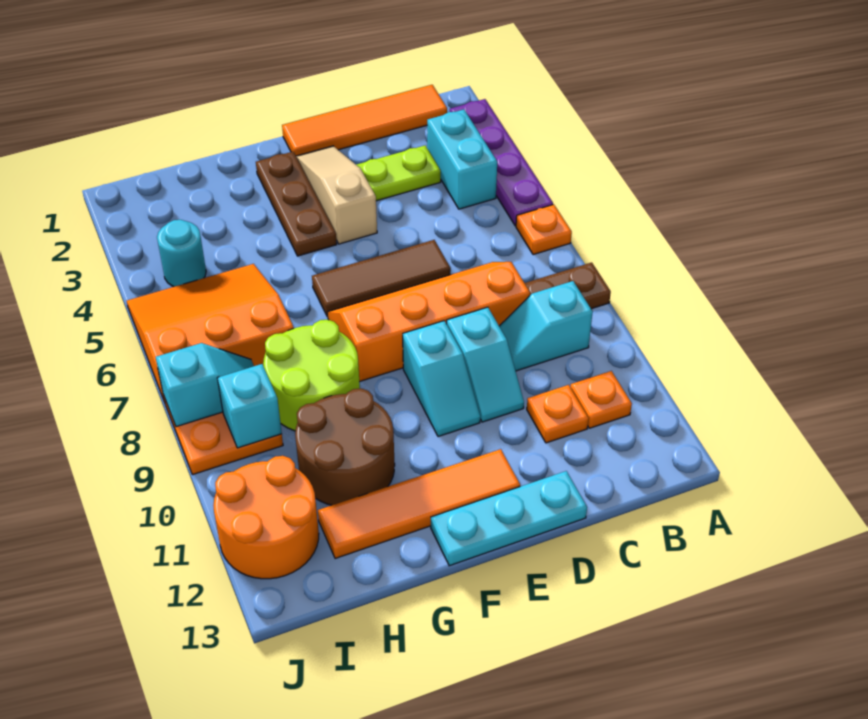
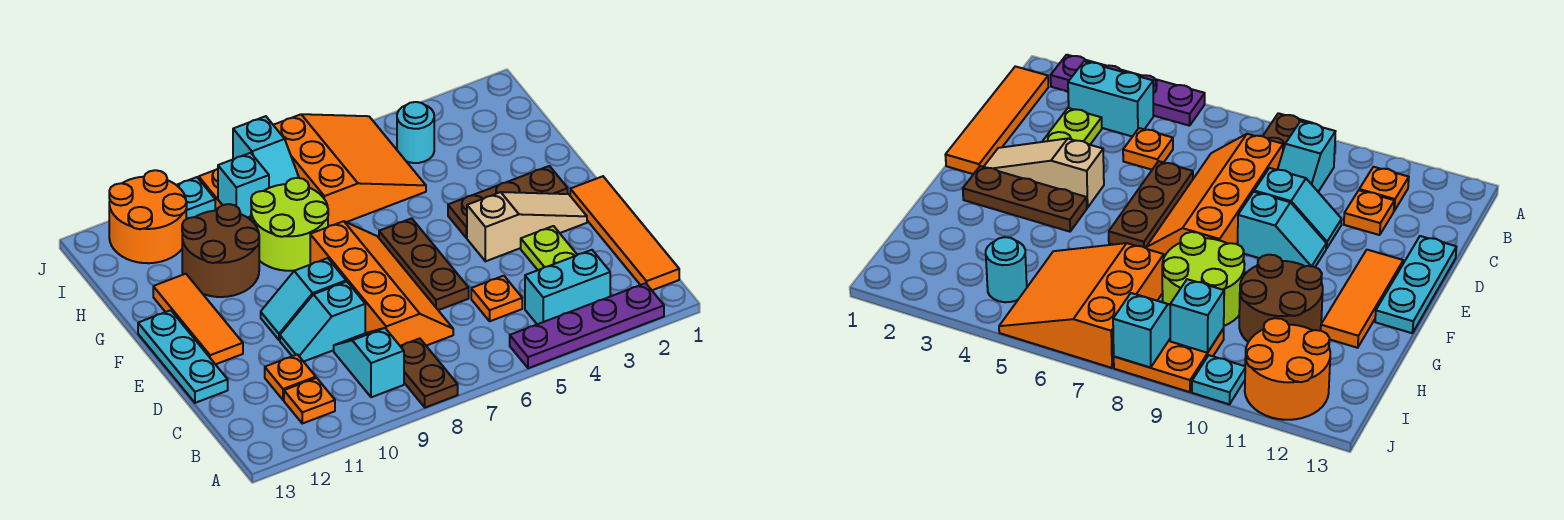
orange plate A6 level 1 -> orange plate C5 level 1
brown tile D6:F6 level 1 -> brown plate D6:F6 level 1
orange tile E12:H12 level 1 -> orange tile E12:G12 level 1
none -> cyan plate J10 level 1

